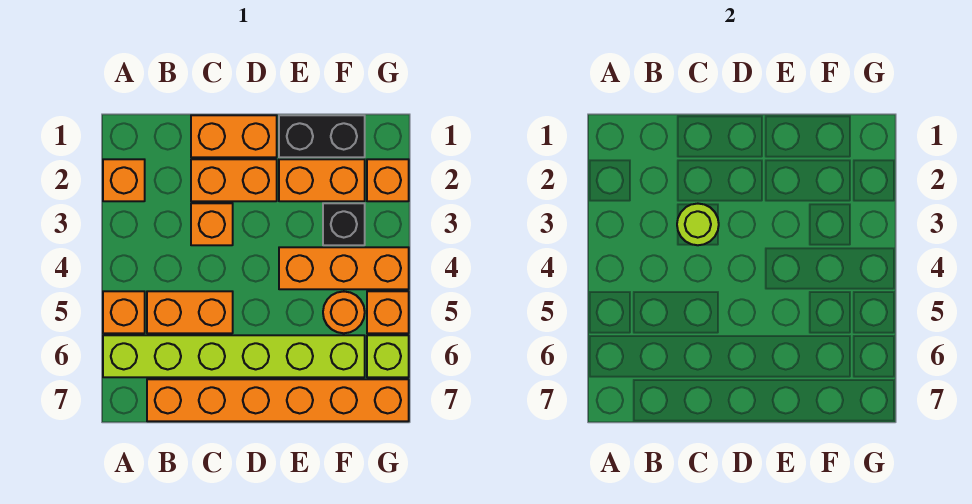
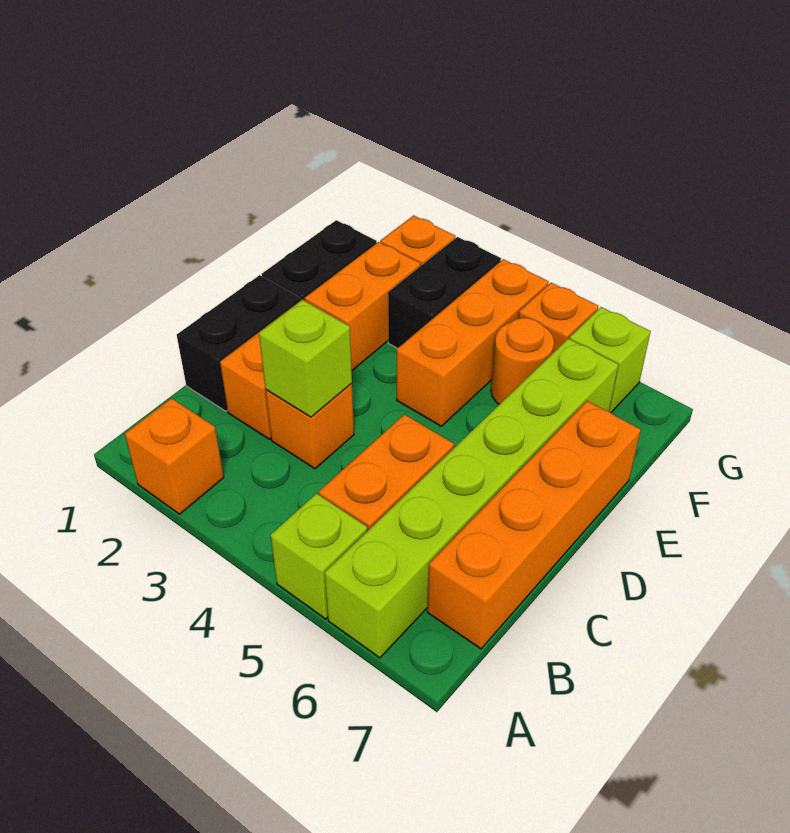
orange brick A5 level 1 -> lime brick A5 level 1
orange brick B7:G7 level 1 -> orange brick B7:E7 level 1
orange brick C1:D1 level 1 -> black brick C1:D1 level 1
lime round brick C3 level 2 -> lime brick C3 level 2
black brick F3 level 1 -> black brick F3:G3 level 1

